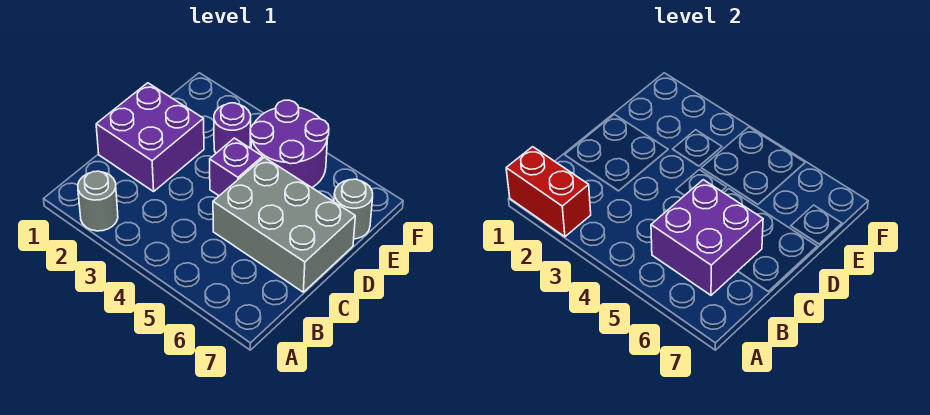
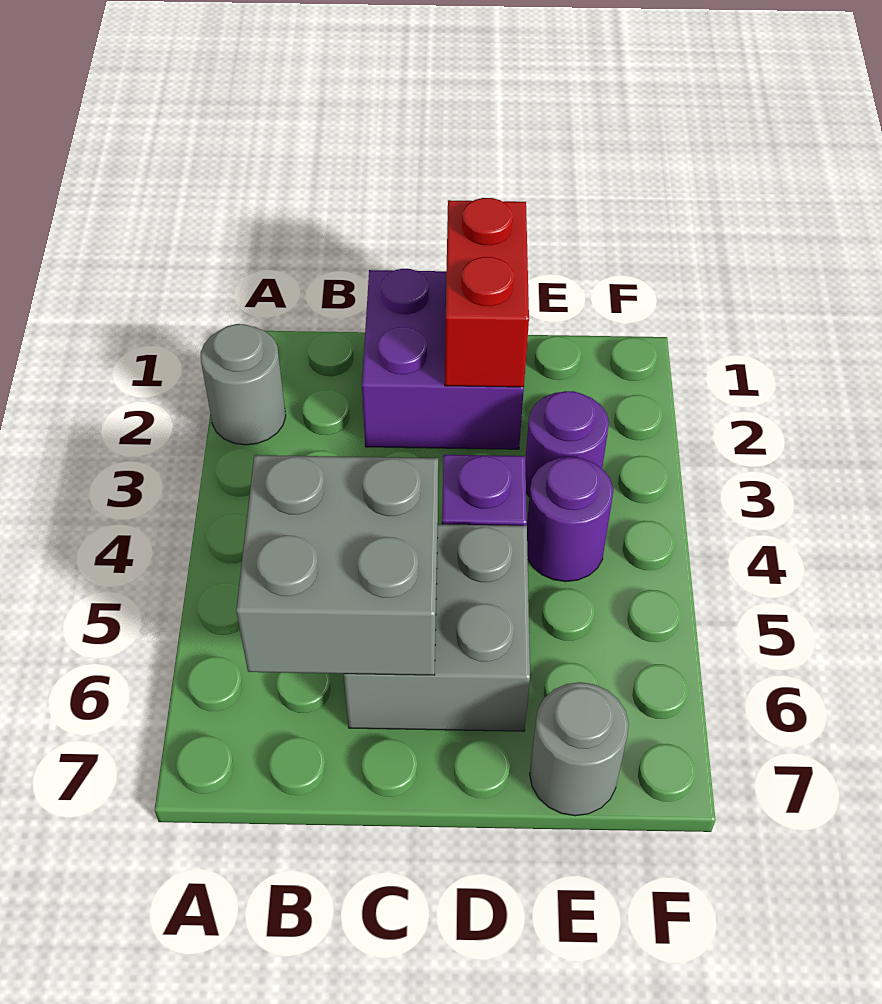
red brick A1:A2 level 2 -> red brick D1:D2 level 2
purple brick B5:C6 level 2 -> grey brick B5:C6 level 2
grey brick C5:D7 level 1 -> grey brick C5:D6 level 1
purple round brick E4:F5 level 1 -> purple round brick E4 level 1

